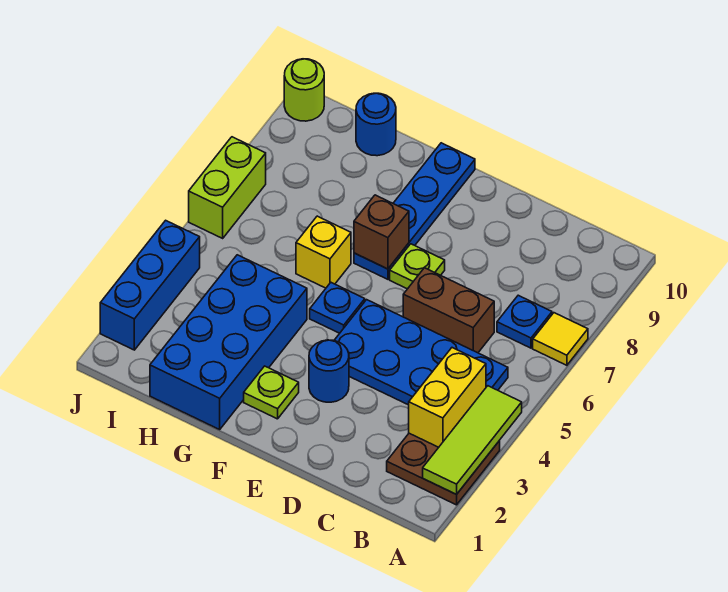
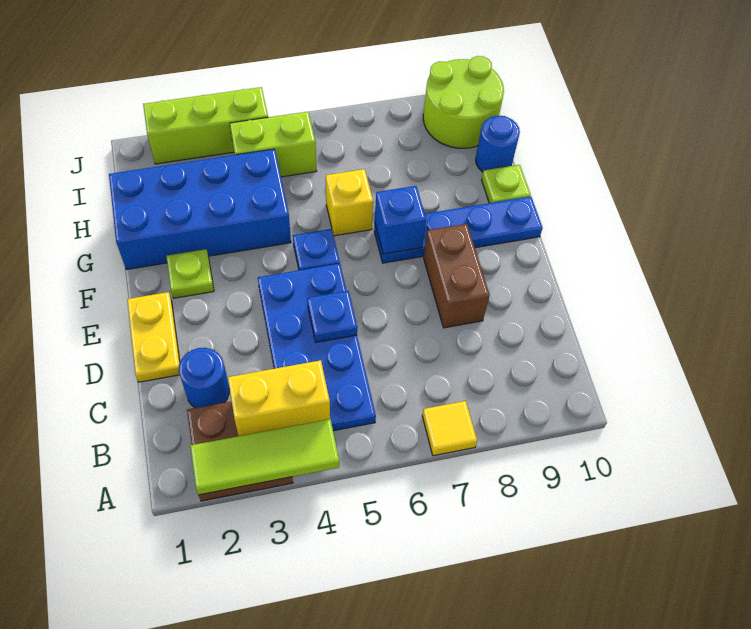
blue plate B7 level 1 -> blue plate D5 level 2
brown brick C6:D6 level 1 -> brown brick D8:E8 level 1
none -> yellow plate D1:E1 level 1
blue round brick E3 level 1 -> blue round brick C2 level 1
lime plate E7 level 1 -> lime plate G10 level 1
brown brick F7 level 2 -> blue brick F7 level 2
blue brick J2:J4 level 1 -> lime brick J2:J4 level 1
lime brick J6:J7 level 1 -> lime brick I4:I5 level 1
lime round brick J10 level 1 -> lime round brick I9:J10 level 1

